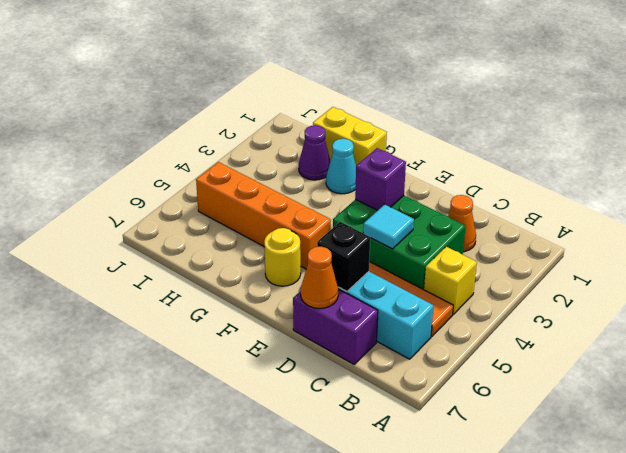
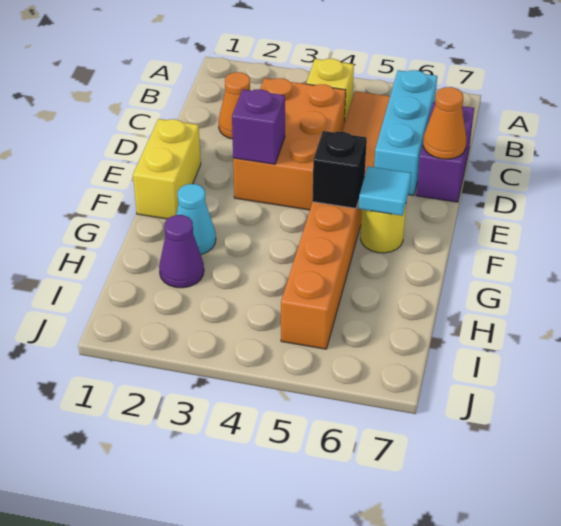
green brick C3:E4 level 1 -> orange brick C3:E4 level 1
cyan tile D4 level 2 -> cyan tile F6 level 2
black brick D6 level 2 -> black brick F5 level 2
yellow brick G1:H1 level 1 -> yellow brick E1:F1 level 1

